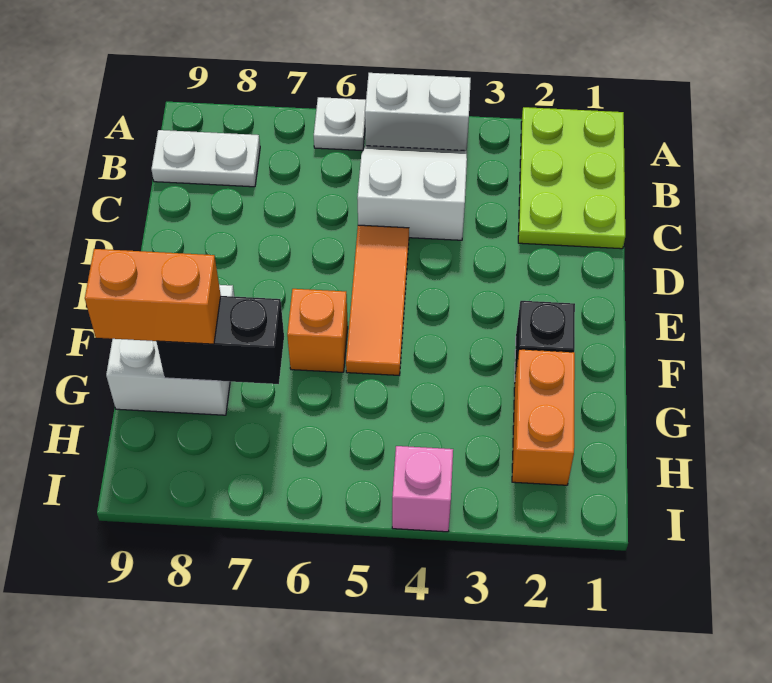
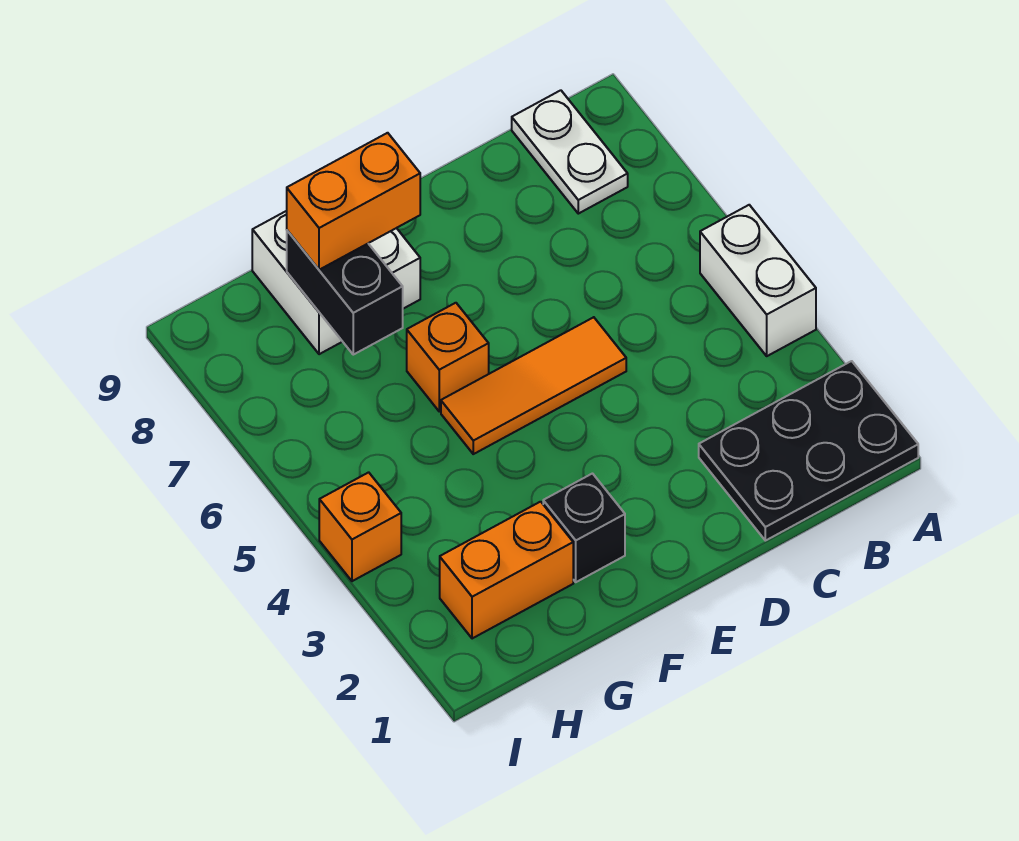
lime plate A1:C2 level 1 -> black plate A1:C2 level 1
white plate A6 level 1 -> none
white slope B4:C5 level 1 top C -> none
orange brick G8:G9 level 3 -> orange brick F8:G8 level 3
pink brick I4 level 1 -> orange brick I4 level 1

